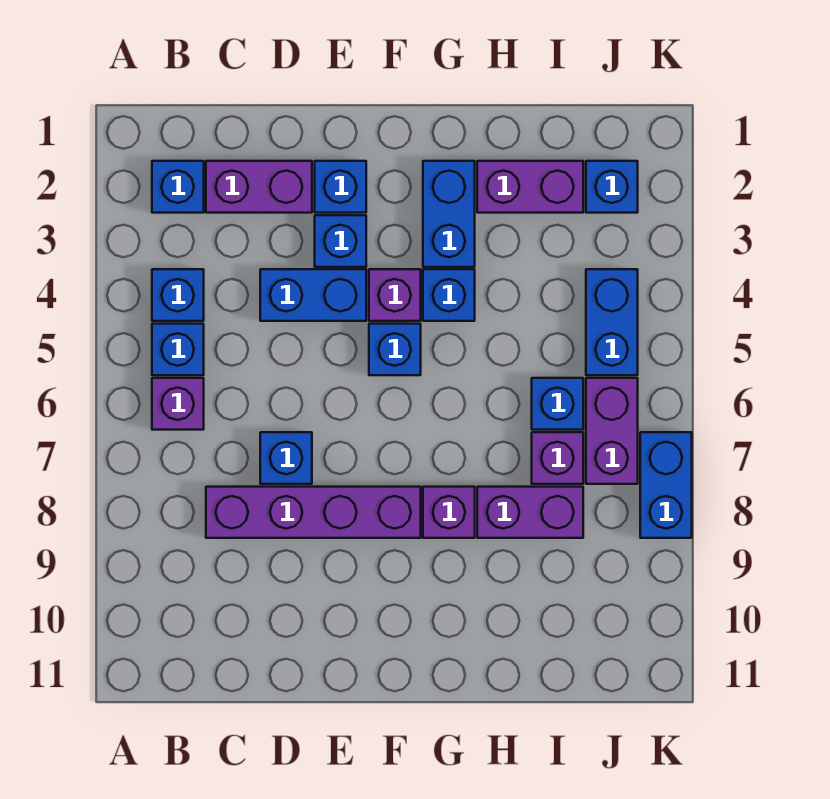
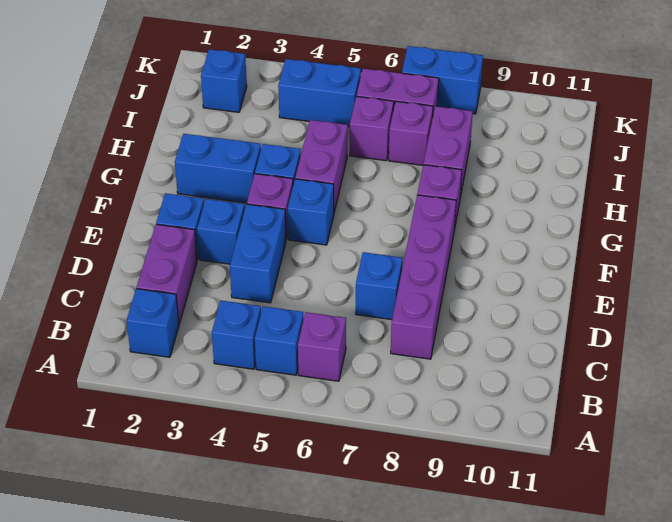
purple brick H2:I2 level 1 -> purple brick G5:H5 level 1
blue brick I6 level 1 -> purple brick I6 level 1

